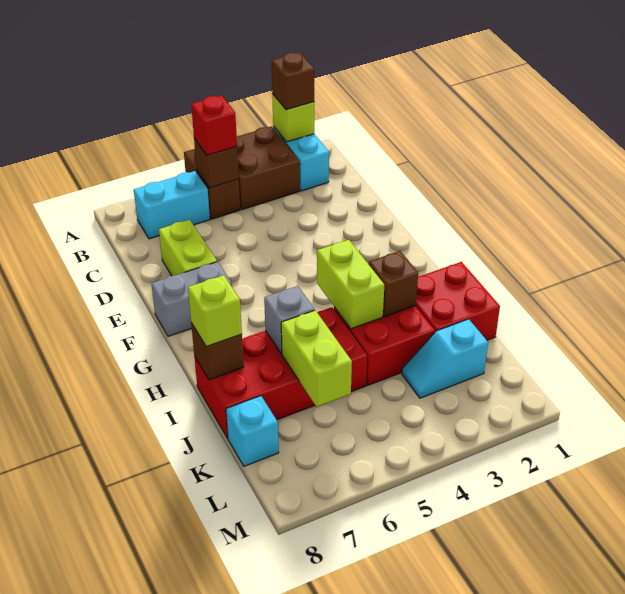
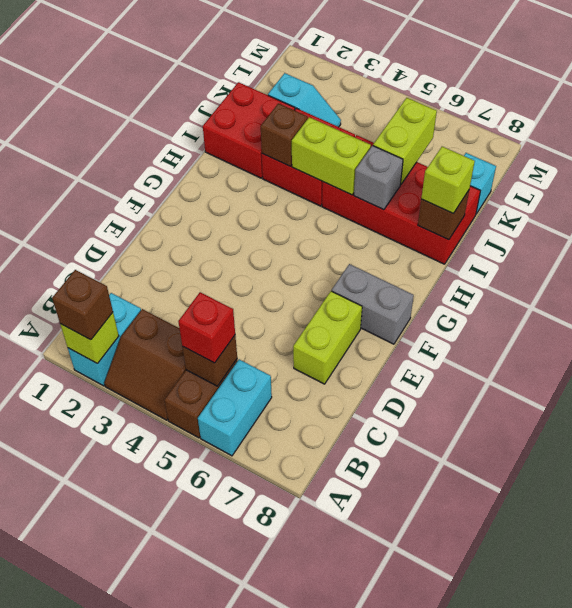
brown brick A3:B4 level 1 -> brown slope A3:B4 level 1 top B
cyan brick B6:B7 level 1 -> cyan brick A6:B6 level 1
lime brick H4:I4 level 2 -> lime brick I4:I5 level 2

